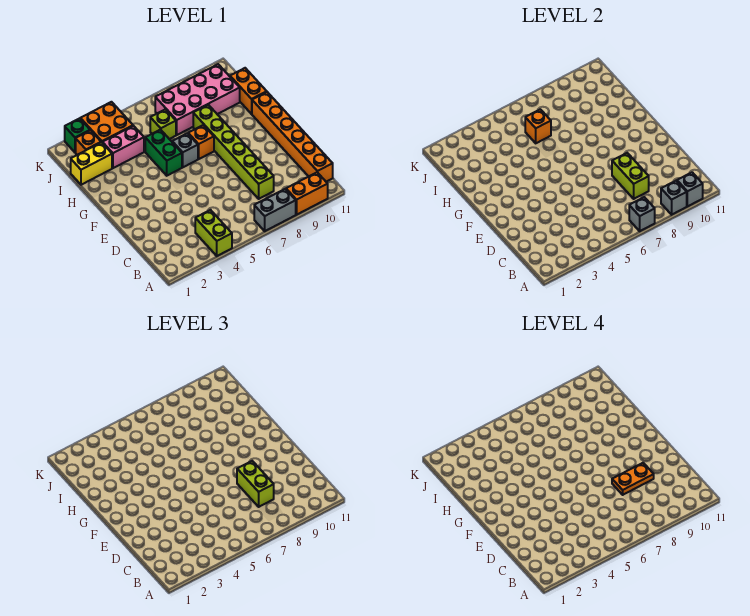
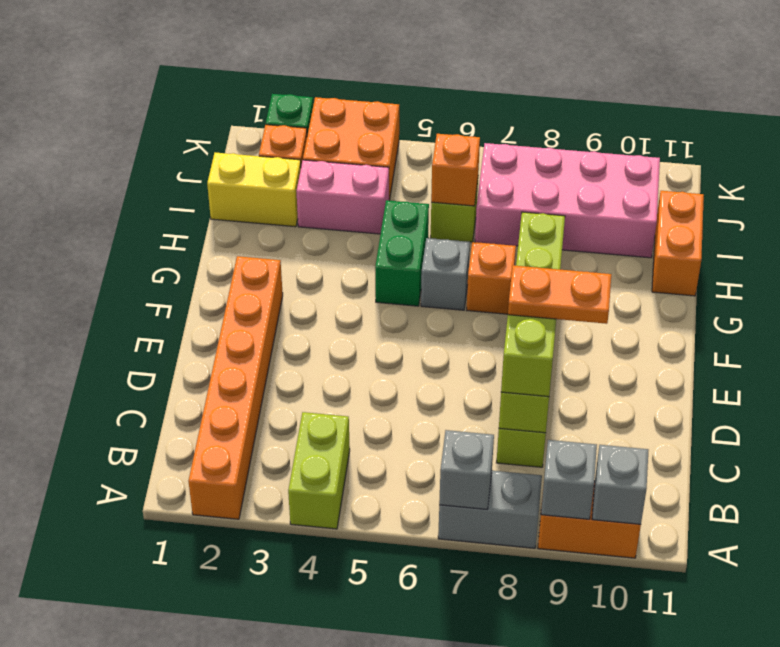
orange brick B11:G11 level 1 -> orange brick A2:F2 level 1

